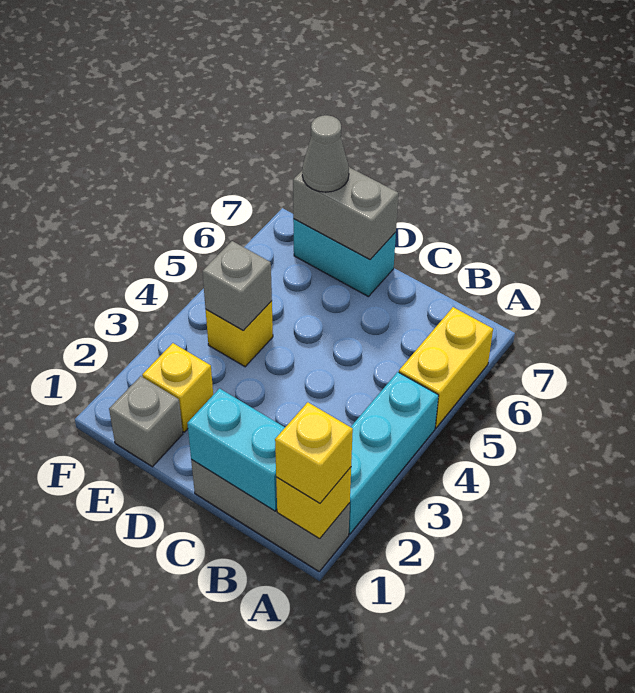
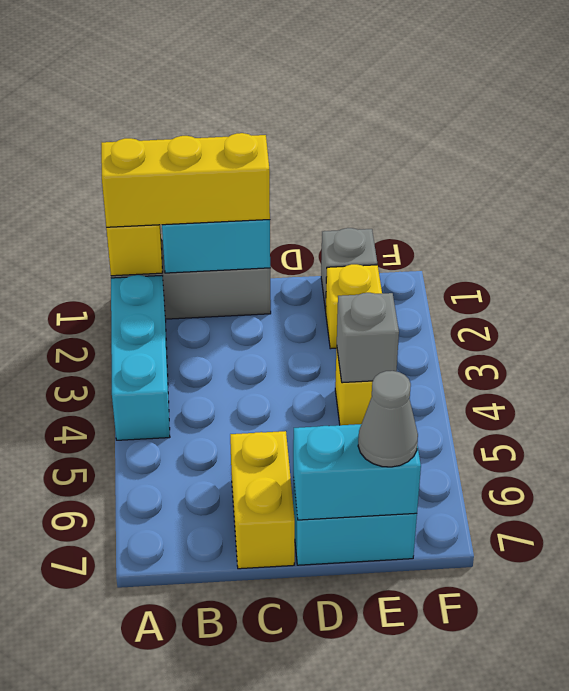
yellow brick A1 level 3 -> yellow brick A1:C1 level 3
yellow brick A5:A6 level 1 -> yellow brick C6:C7 level 1
grey brick D7:E7 level 2 -> cyan brick D7:E7 level 2

